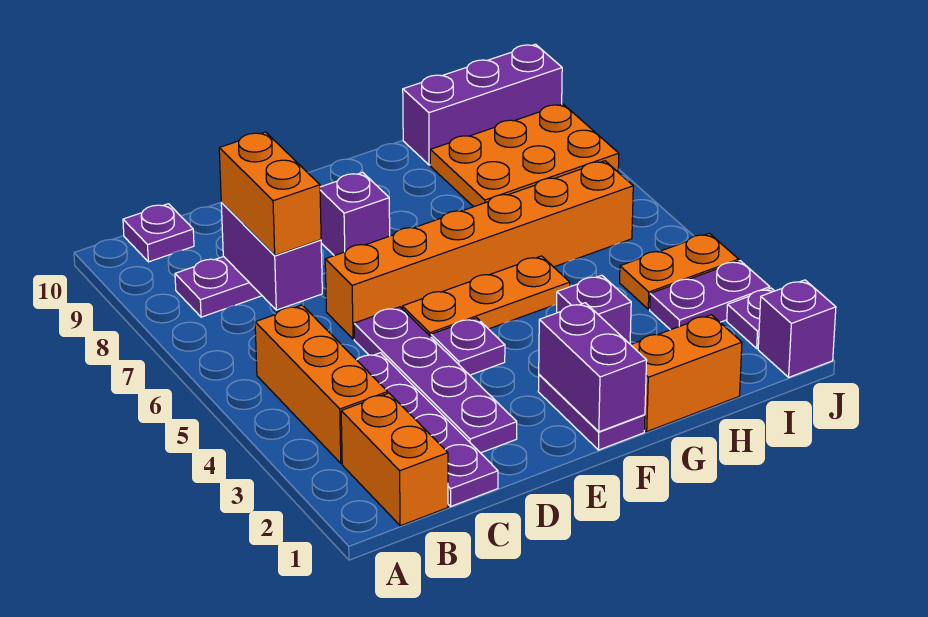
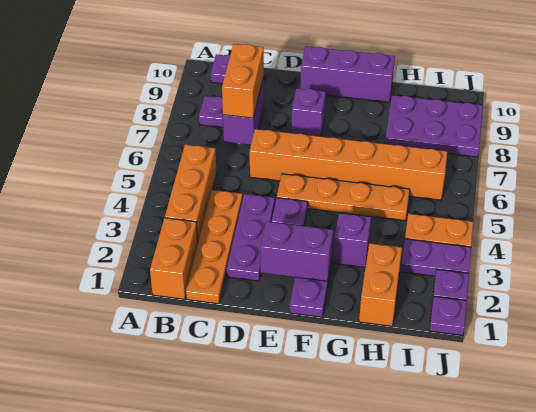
purple plate C1:C4 level 1 -> orange plate C1:C4 level 1
purple plate D2:D5 level 1 -> purple plate D2:D4 level 1
orange plate E5:G5 level 1 -> orange plate E5:H5 level 1
purple brick F1:F2 level 2 -> purple brick E2:F2 level 2
orange brick G1:H1 level 1 -> orange brick H1:H2 level 1
orange plate H8:J9 level 1 -> purple plate H8:J9 level 1
purple brick H10:J10 level 1 -> purple brick E10:G10 level 1
purple brick J1 level 1 -> purple plate J1 level 1

